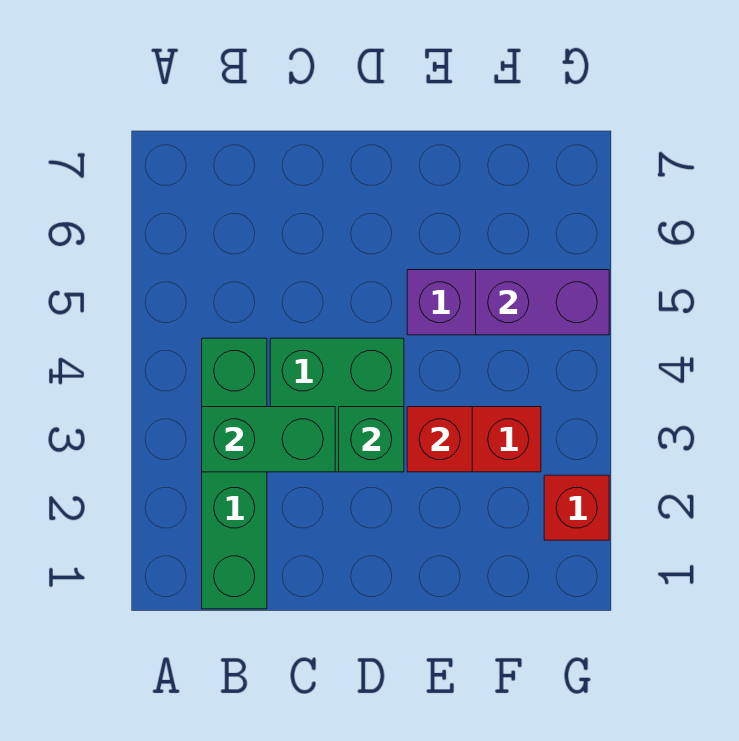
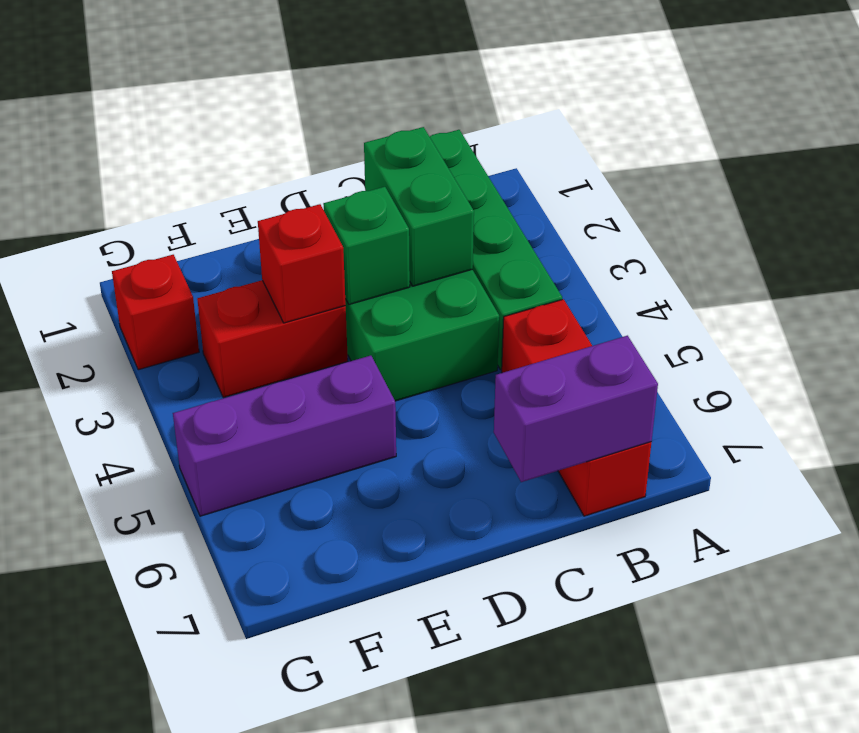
green brick B3:C3 level 2 -> green brick C2:C3 level 2
none -> red brick B5:B7 level 1
purple brick F5:G5 level 2 -> purple brick B7:C7 level 2

